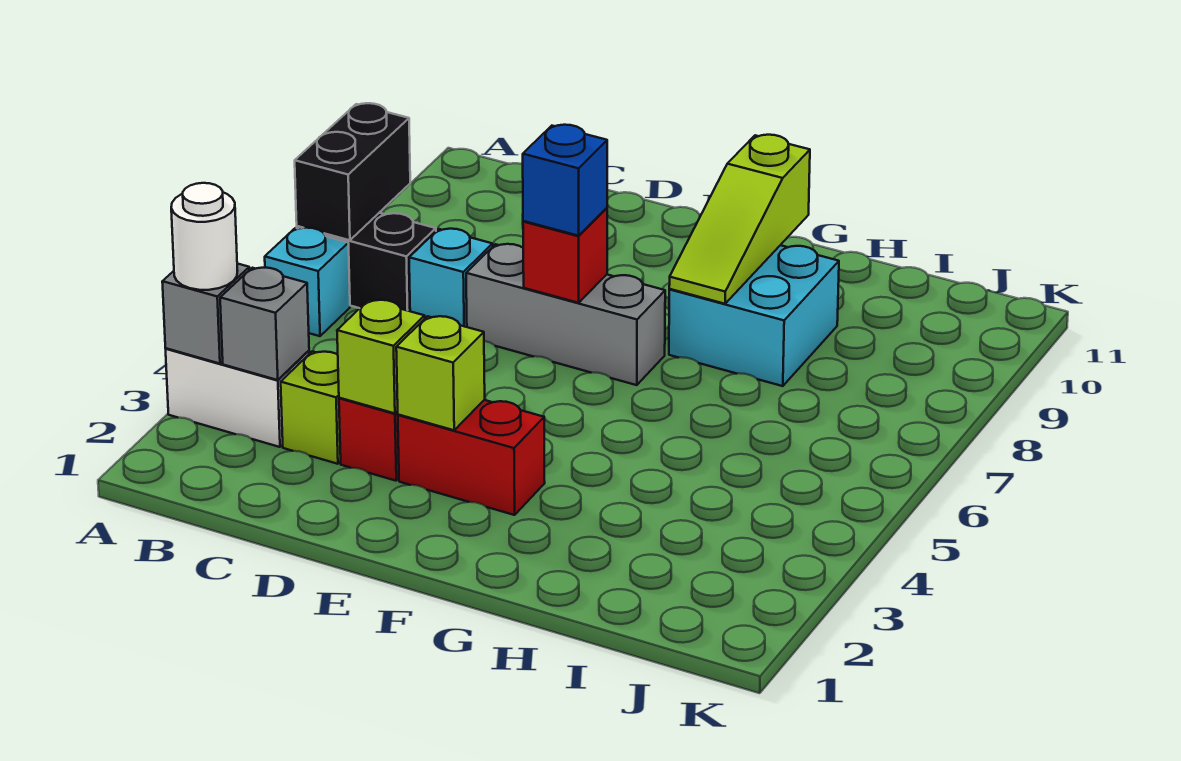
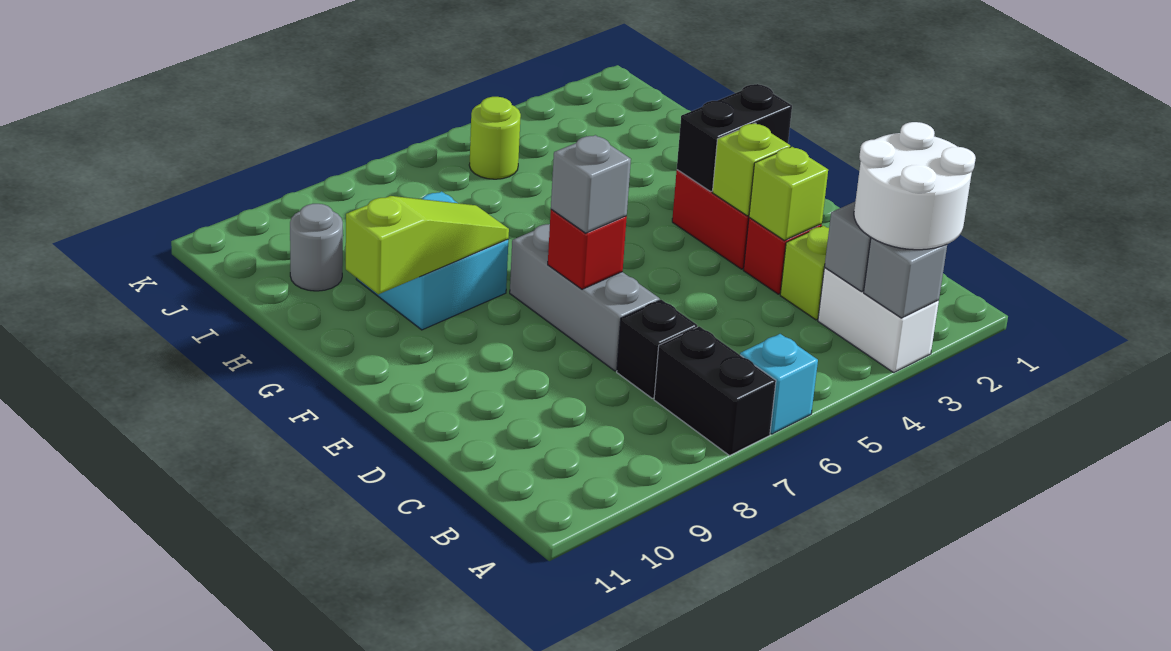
white round brick A3 level 3 -> white round brick A2:B3 level 3
black brick A7:A8 level 2 -> black brick F2:F3 level 2
cyan brick C7 level 1 -> black brick C7 level 1
blue brick E7 level 3 -> grey brick E7 level 3
none -> grey round brick I10 level 1
none -> lime round brick J5 level 1

